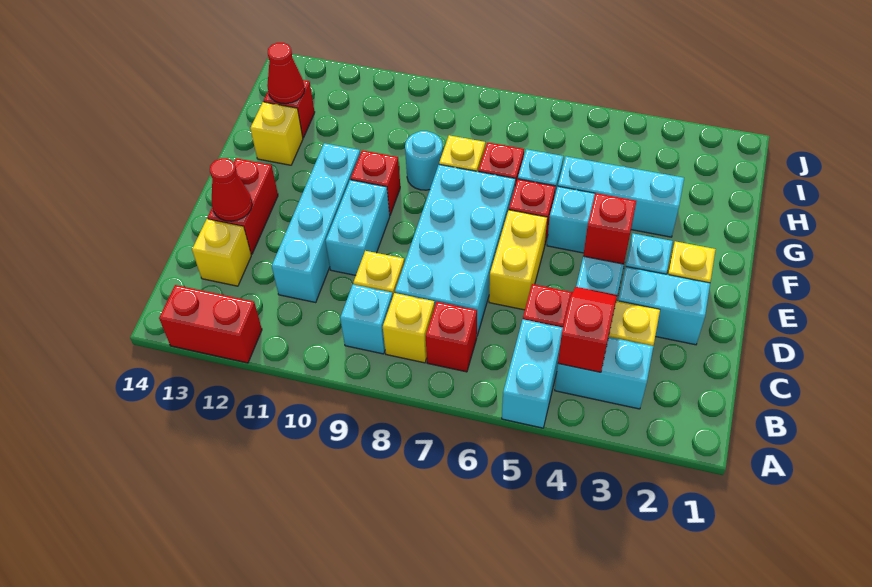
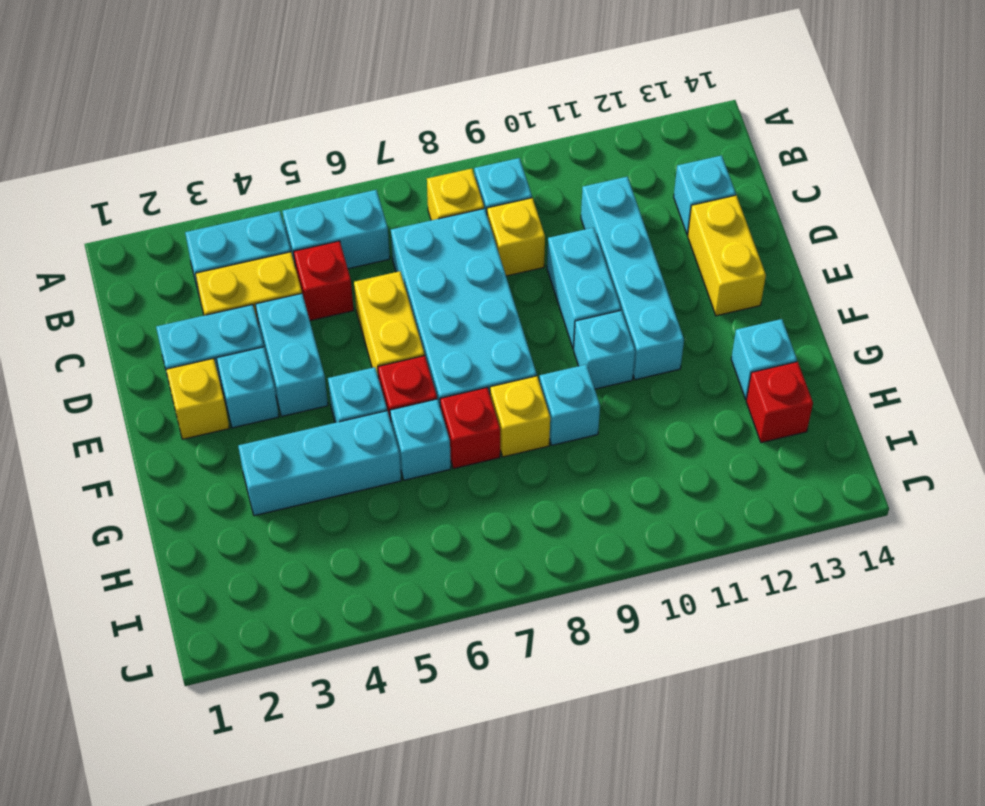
cyan brick A5:B5 level 1 -> cyan brick B5:B6 level 1
red brick A12:A13 level 1 -> none
red slope B4:C4 level 2 top B -> none
red brick B7 level 1 -> none
yellow brick C13 level 1 -> cyan brick C13 level 1
red brick D13:E13 level 1 -> yellow brick D13:E13 level 1
red cone D13 level 2 -> none
red brick E4 level 2 -> none
red brick F10 level 1 -> cyan brick F10 level 1
cyan round brick G9 level 1 -> cyan brick G9 level 1
yellow brick G13 level 1 -> cyan brick G13 level 1
red cone H13 level 2 -> none

